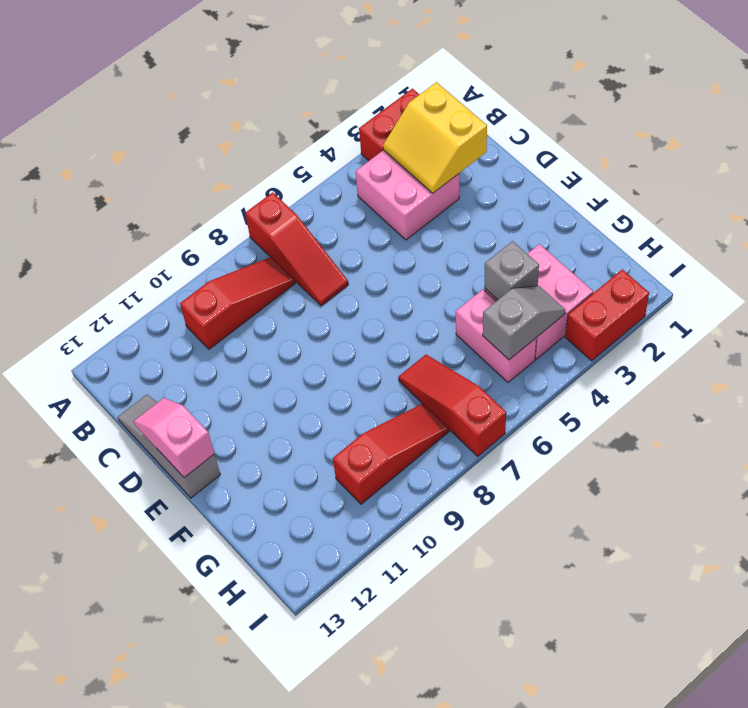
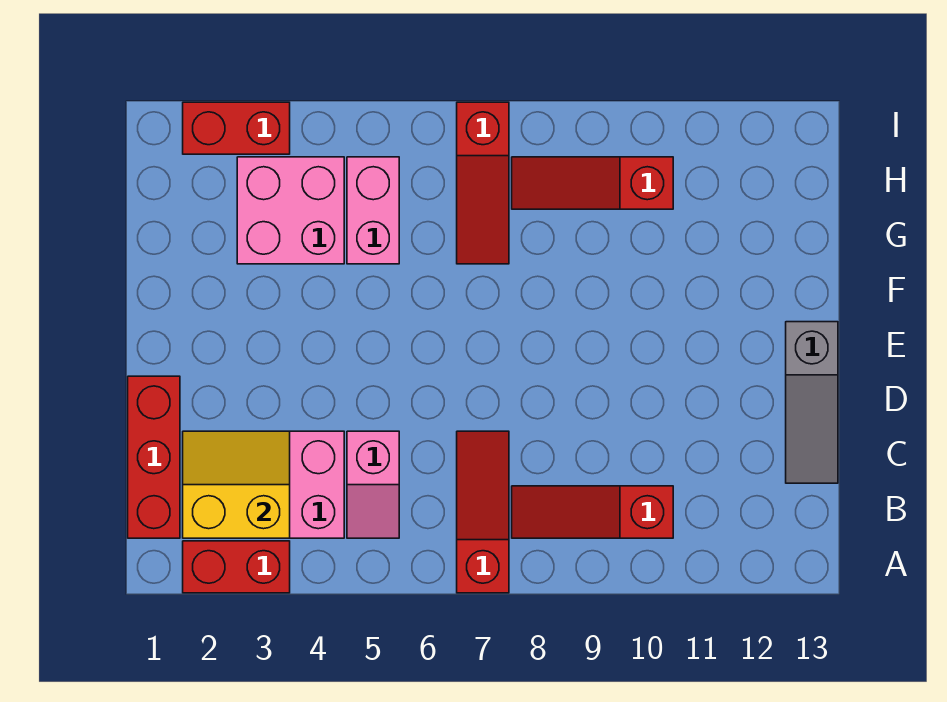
none -> red brick B1:D1 level 1
yellow slope B2:C3 level 2 top 2 -> yellow slope B2:C3 level 2 top B
pink slope D13:E13 level 2 top E -> pink slope B5:C5 level 1 top C
grey brick G4 level 2 -> none
grey slope H4:H5 level 2 top 5 -> none

